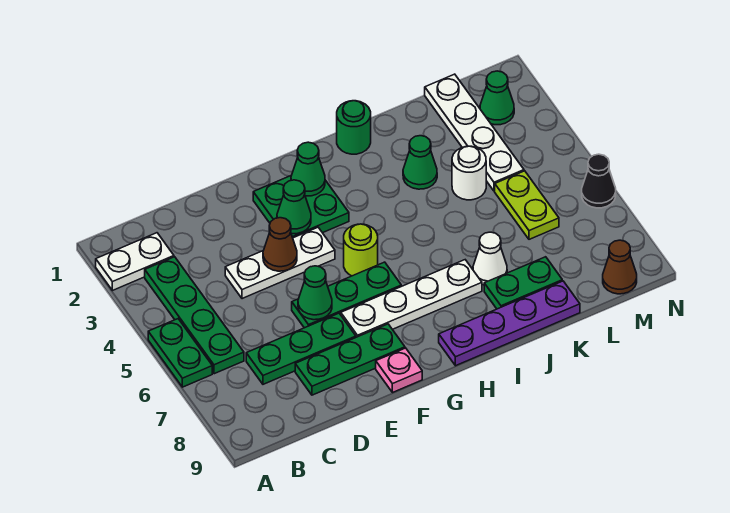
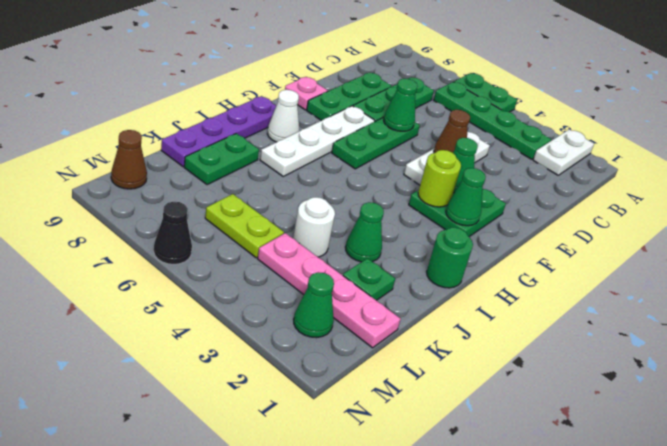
lime round brick G5 level 1 -> lime round brick G3 level 2
white cone J7 level 1 -> white cone H8 level 1
none -> green plate K2 level 1
white plate L1:L4 level 1 -> pink plate L1:L4 level 1

